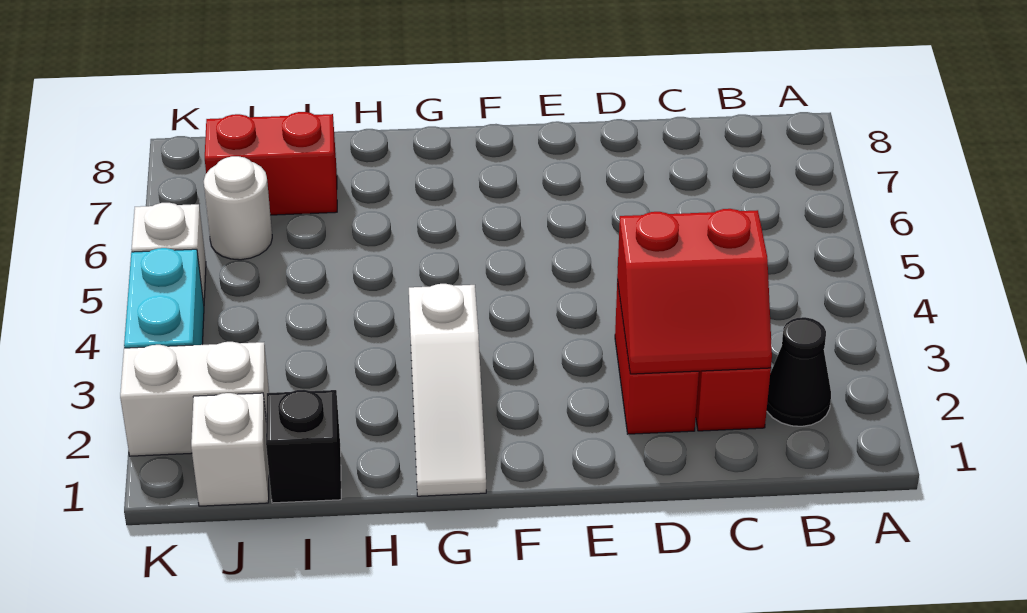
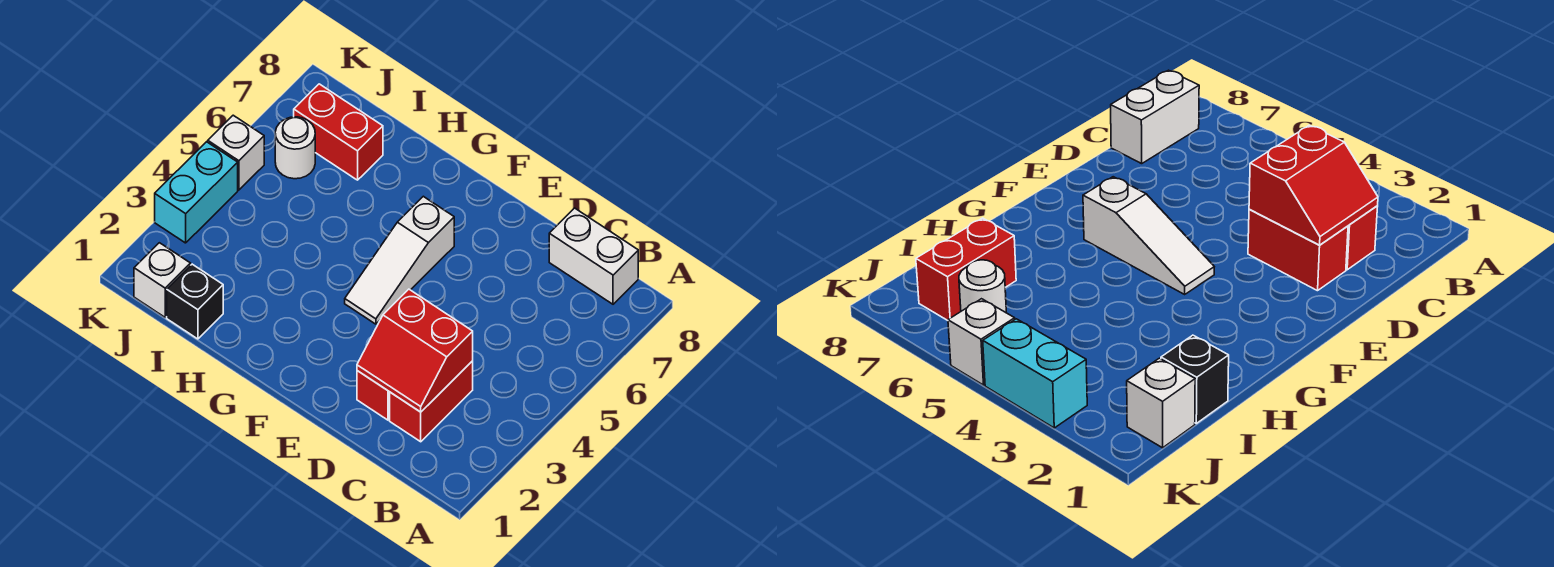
black cone B2 level 1 -> none
white slope G1:G3 level 1 top 3 -> white slope F4:F6 level 1 top 6
white brick J2:K2 level 1 -> white brick B8:C8 level 1

